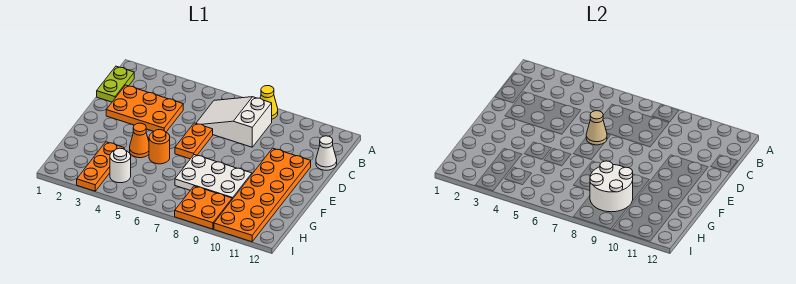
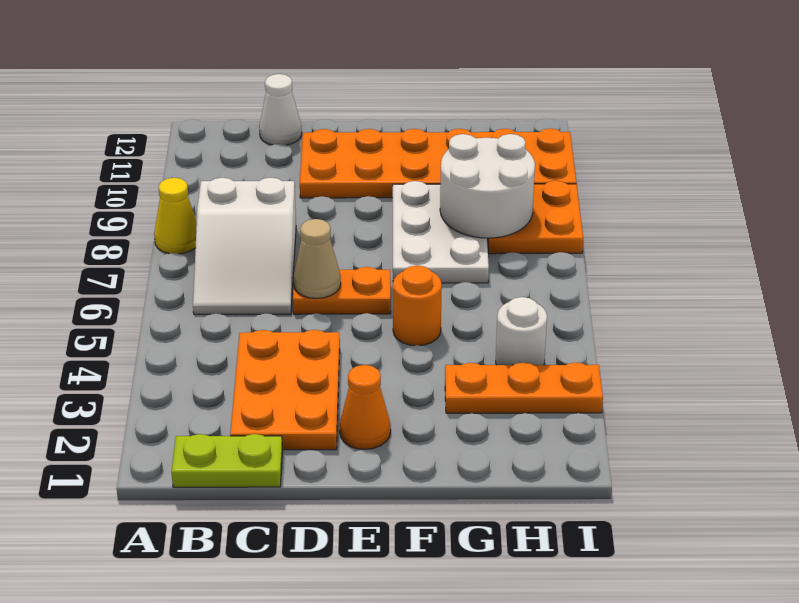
orange cone F4 level 1 -> orange cone E2 level 1

